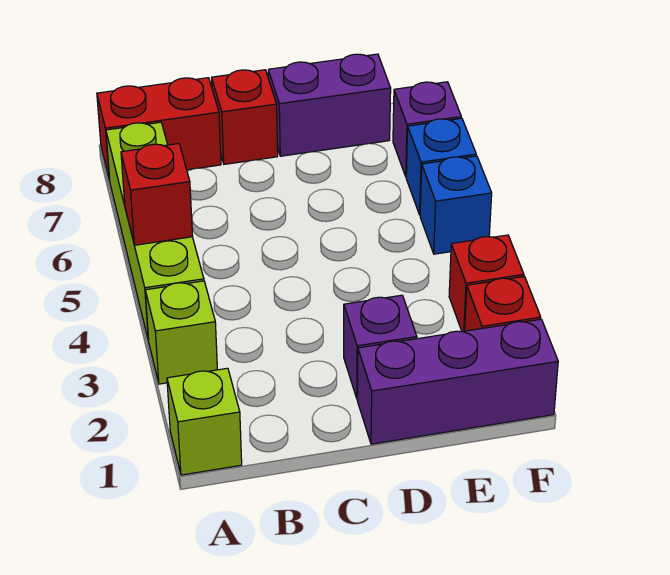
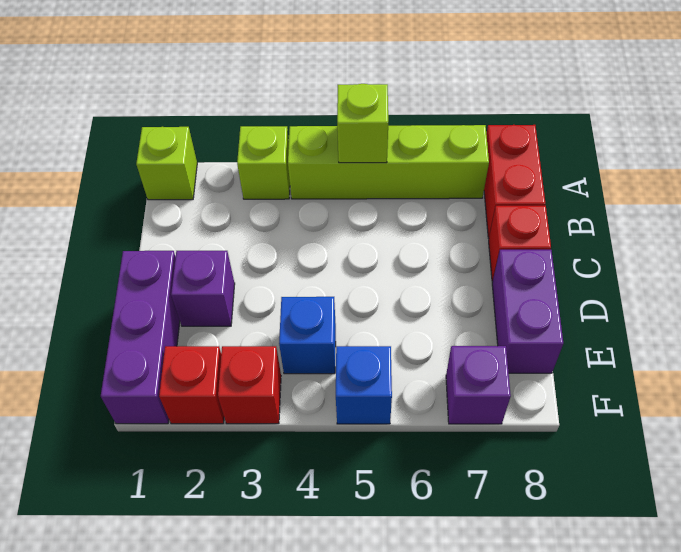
red brick A5 level 2 -> lime brick A5 level 2
blue brick F6 level 1 -> blue brick E4 level 1

